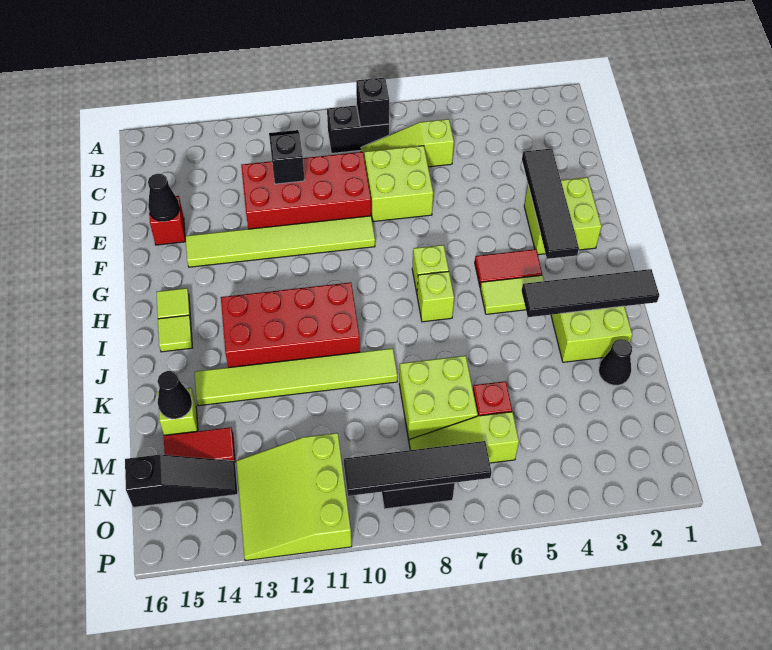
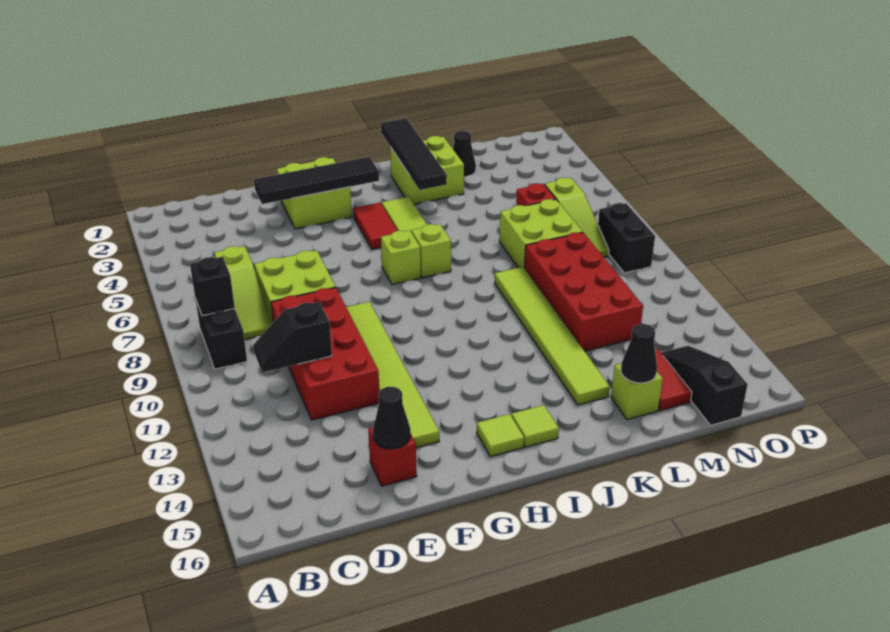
red brick I10:J13 level 1 -> red brick L9:M12 level 1
lime slope N11:P13 level 1 top 11 -> none
black tile O7:O10 level 2 -> none

